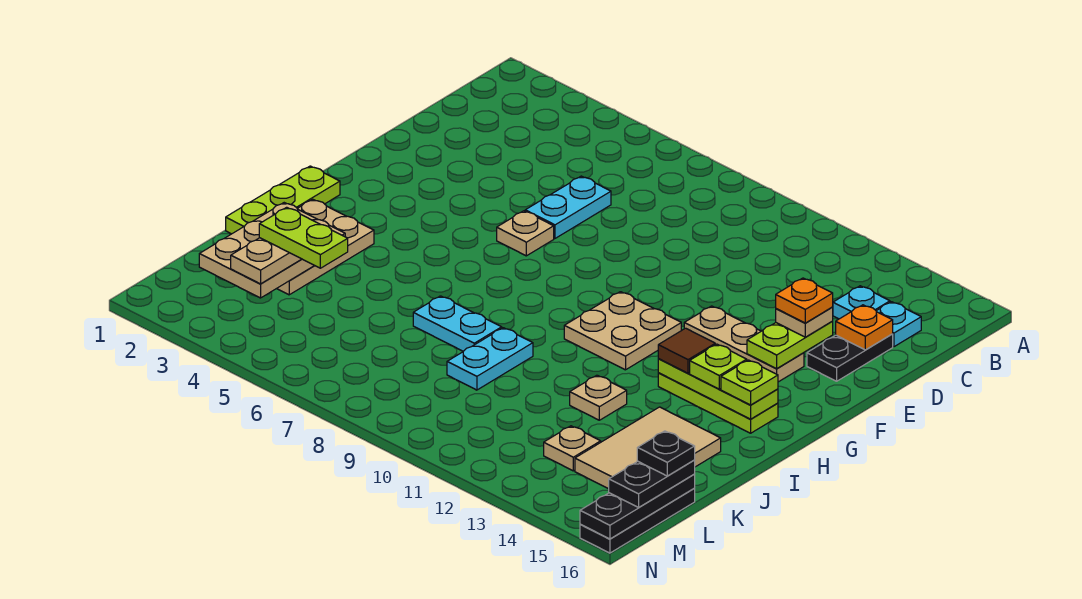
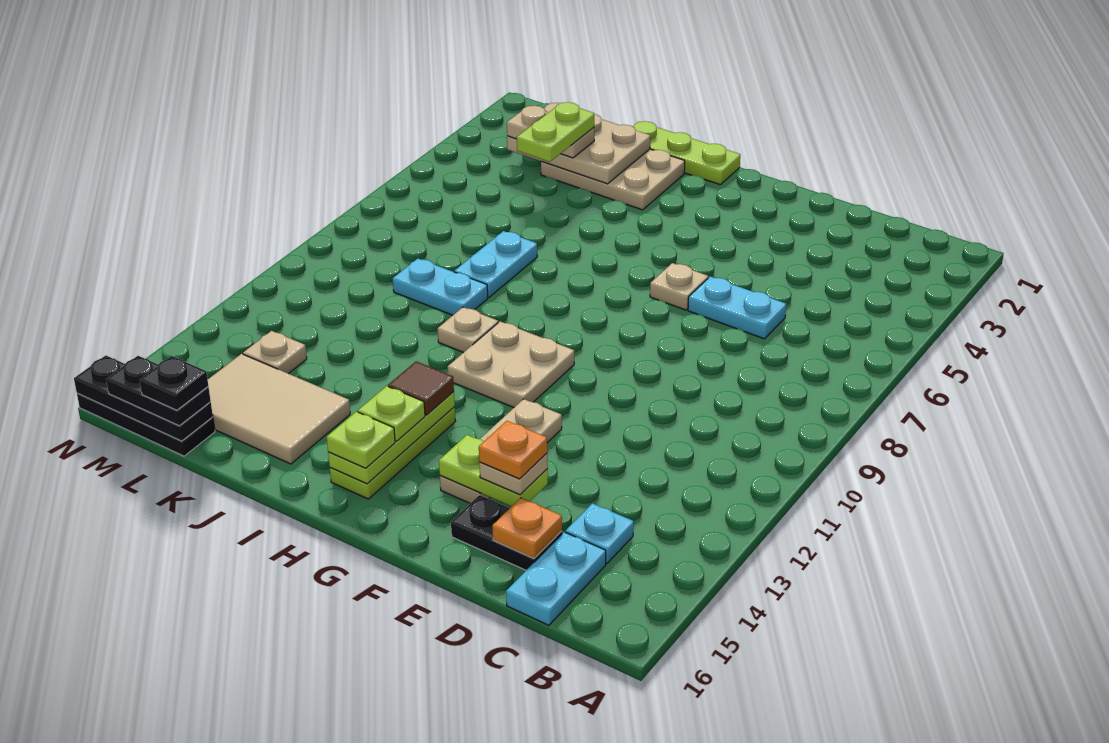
cyan plate C15 level 1 -> cyan plate C15:C16 level 1
tan plate J12 level 1 -> tan plate I10 level 1

